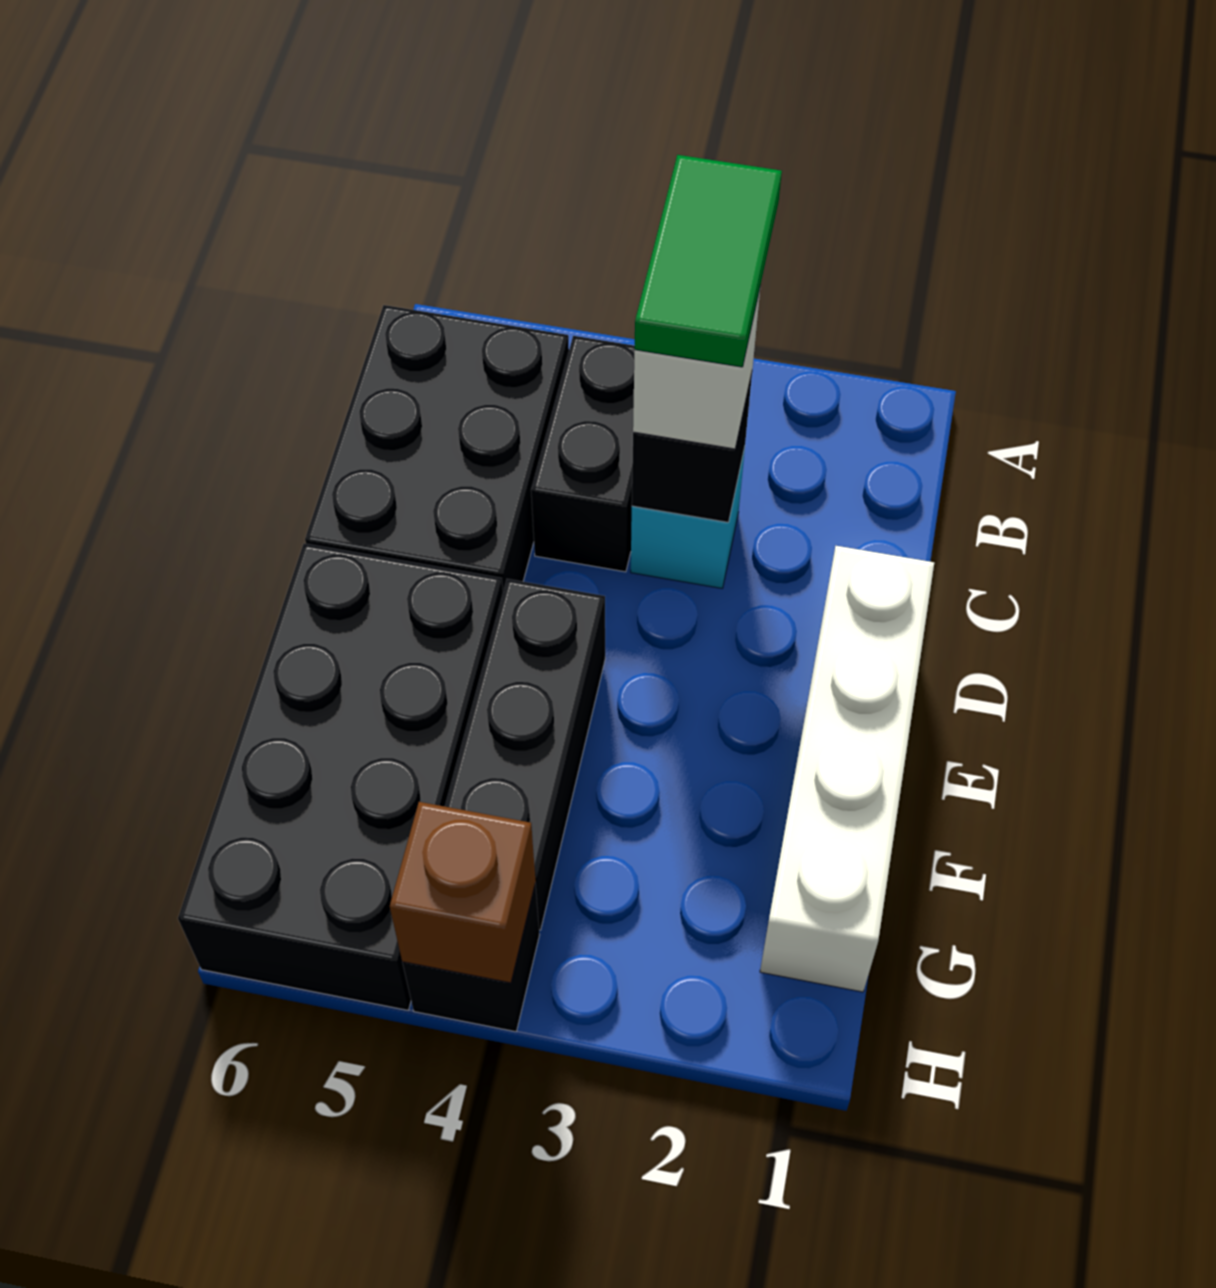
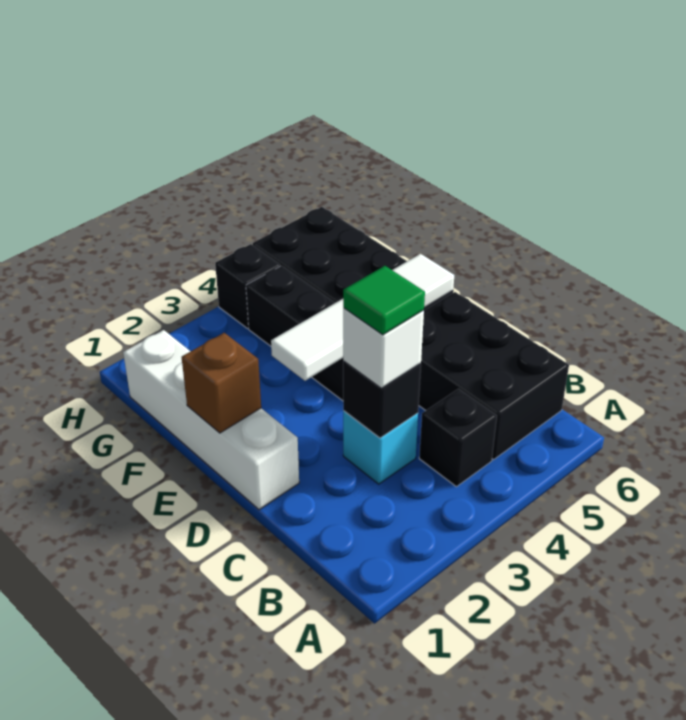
green tile B3:C3 level 4 -> green tile C3 level 4
black brick B4:C4 level 1 -> black brick B4 level 1
none -> white tile E3:E6 level 2
brown brick H4 level 2 -> brown brick E1 level 2

